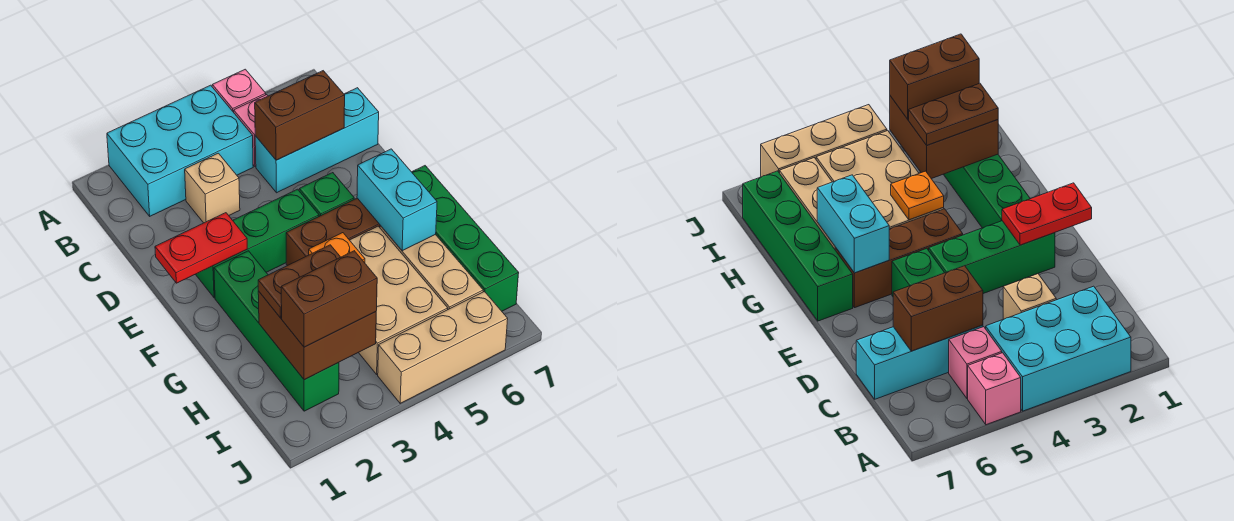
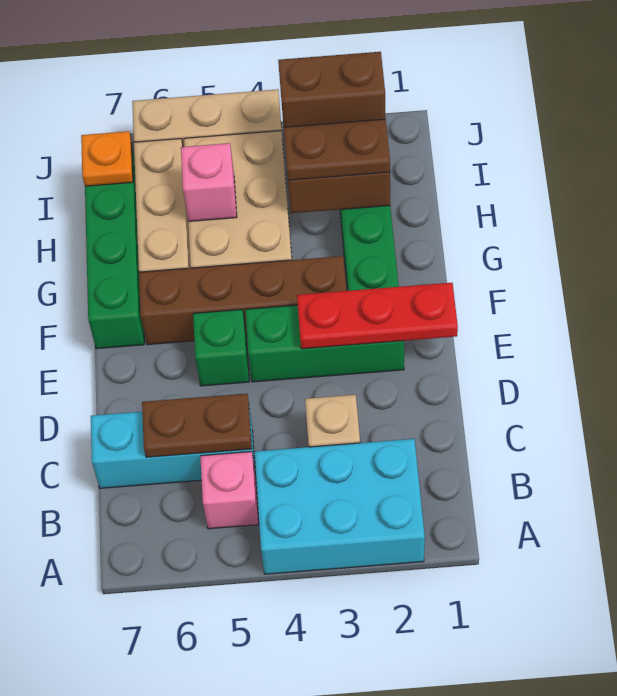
pink brick A5 level 1 -> pink brick H5 level 2
brown brick C5:C6 level 2 -> brown plate C5:C6 level 2
red plate E1:E2 level 2 -> red plate E1:E3 level 2
brown brick F4:F6 level 1 -> brown brick F3:F6 level 1
cyan brick F6:G6 level 2 -> none
orange plate G4 level 2 -> orange plate I7 level 2

